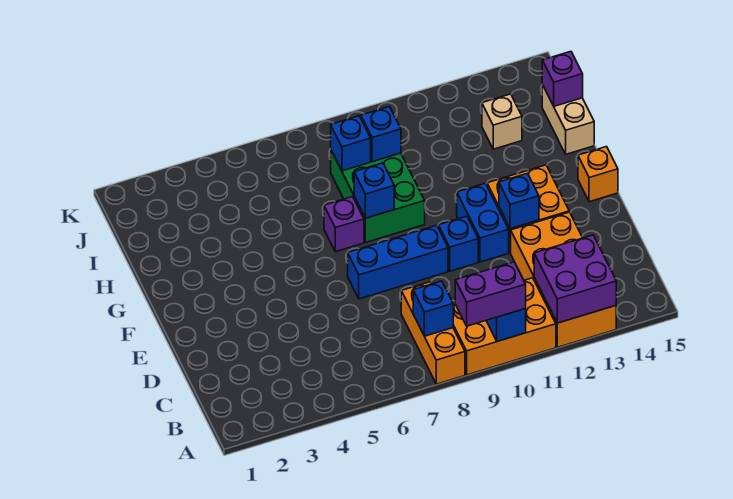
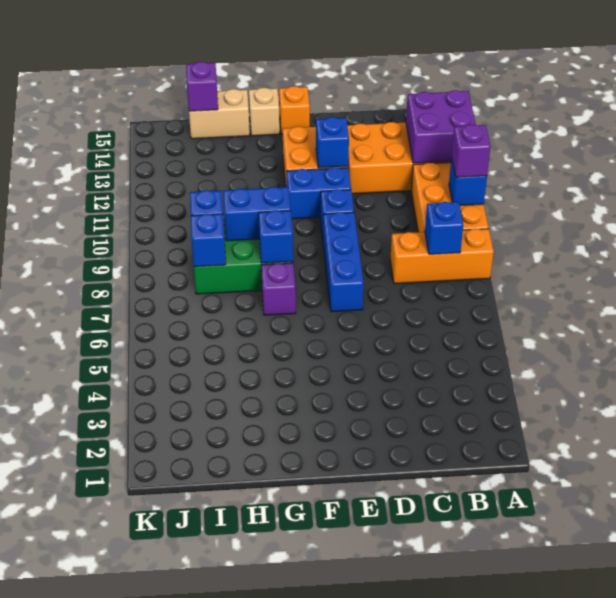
purple brick A9:A10 level 3 -> purple brick A10 level 3
none -> blue brick G9:H9 level 2
tan brick I13 level 1 -> tan brick G15 level 1

